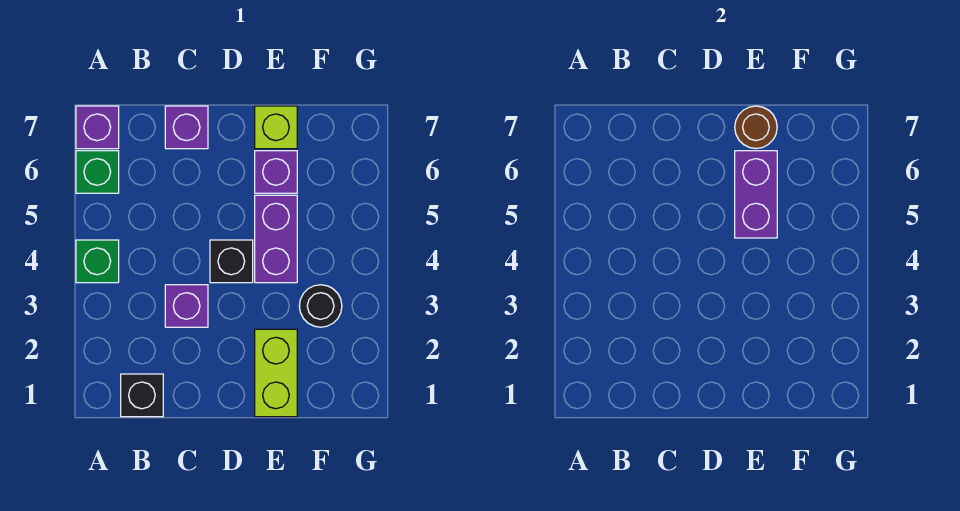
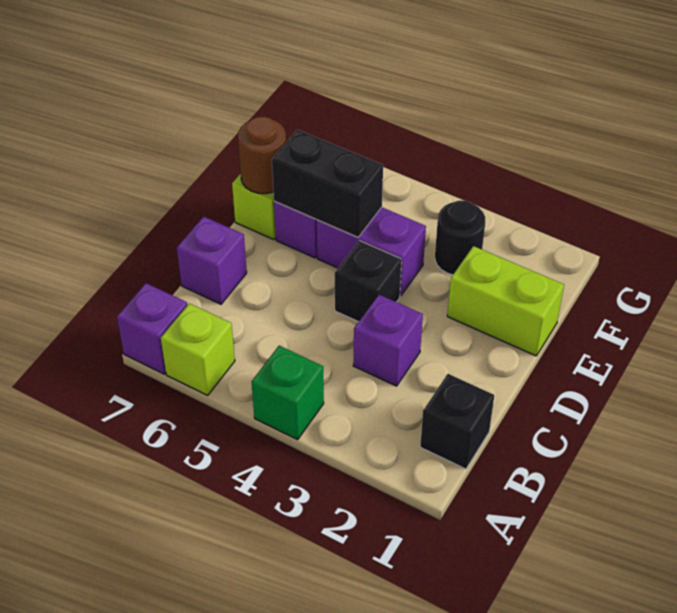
green brick A6 level 1 -> lime brick A6 level 1
purple brick E5:E6 level 2 -> black brick E5:E6 level 2

